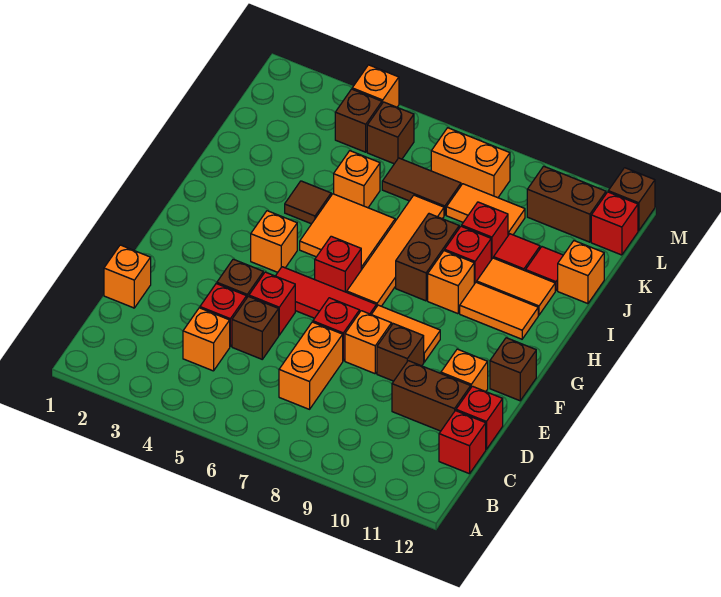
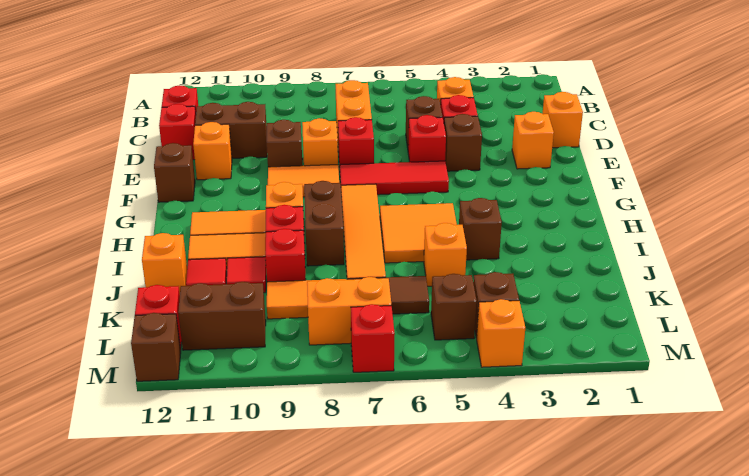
orange brick G4 level 1 -> orange brick E2 level 1
red brick G6 level 1 -> red brick M7 level 1
brown tile I4 level 1 -> brown brick I4 level 1

